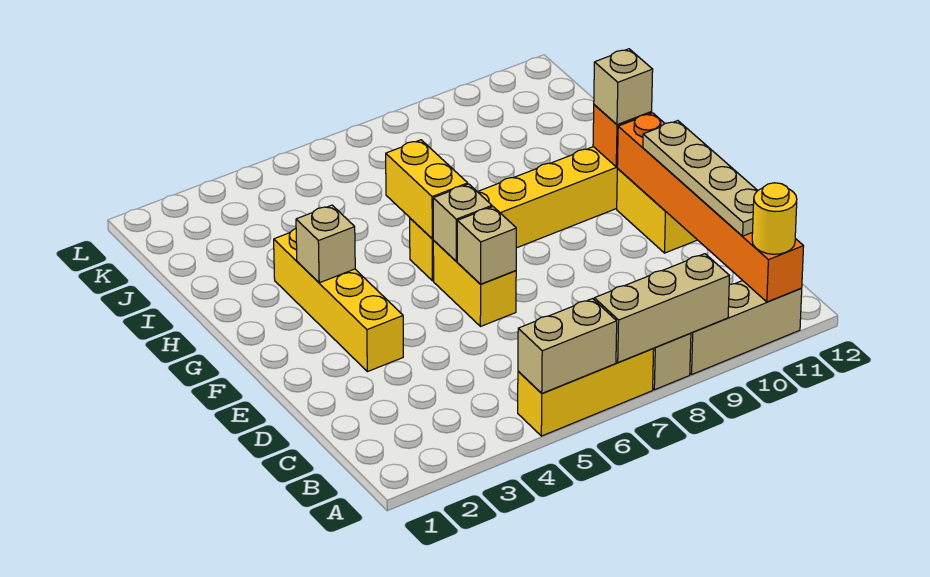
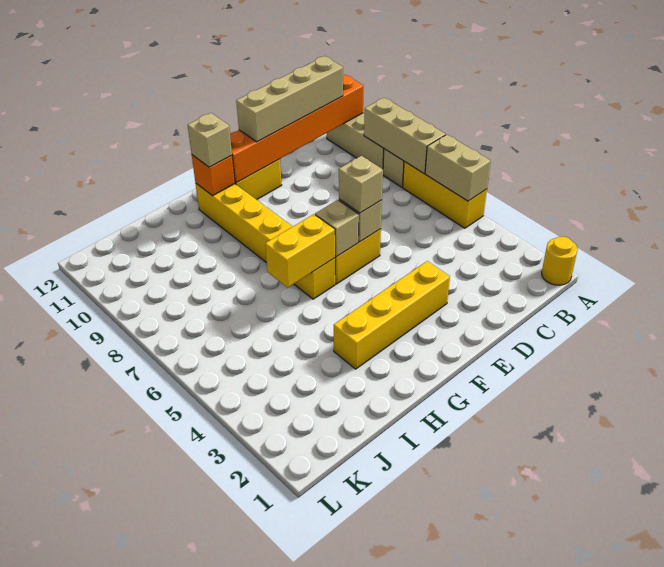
yellow round brick A11 level 3 -> yellow round brick A1 level 1
tan plate B11:E11 level 3 -> tan brick B11:E11 level 3
tan brick G3 level 2 -> tan brick E6 level 3

